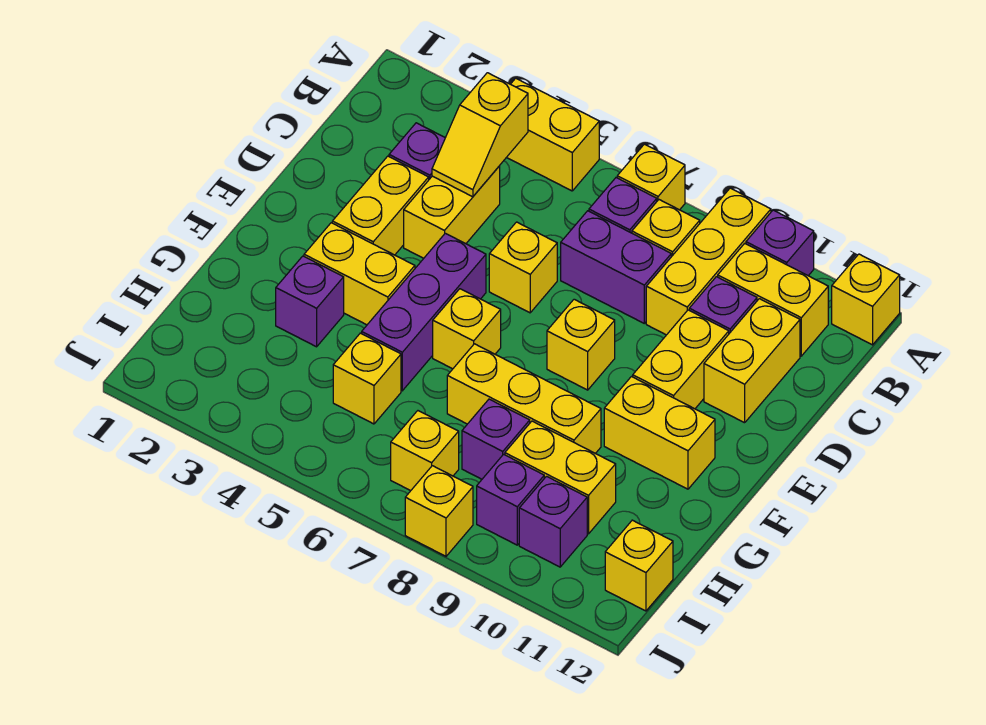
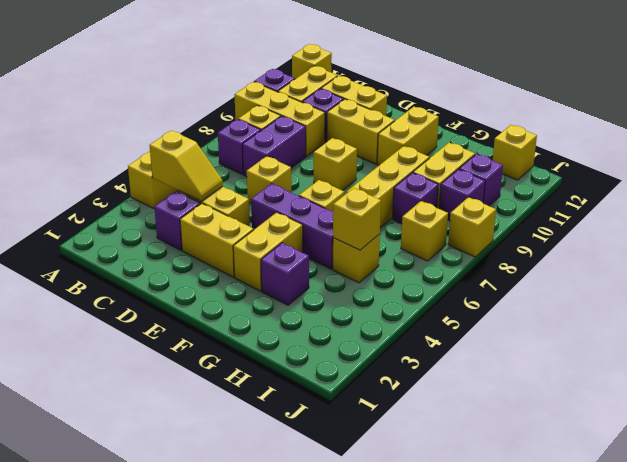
yellow brick A7 level 1 -> yellow brick H5 level 2

